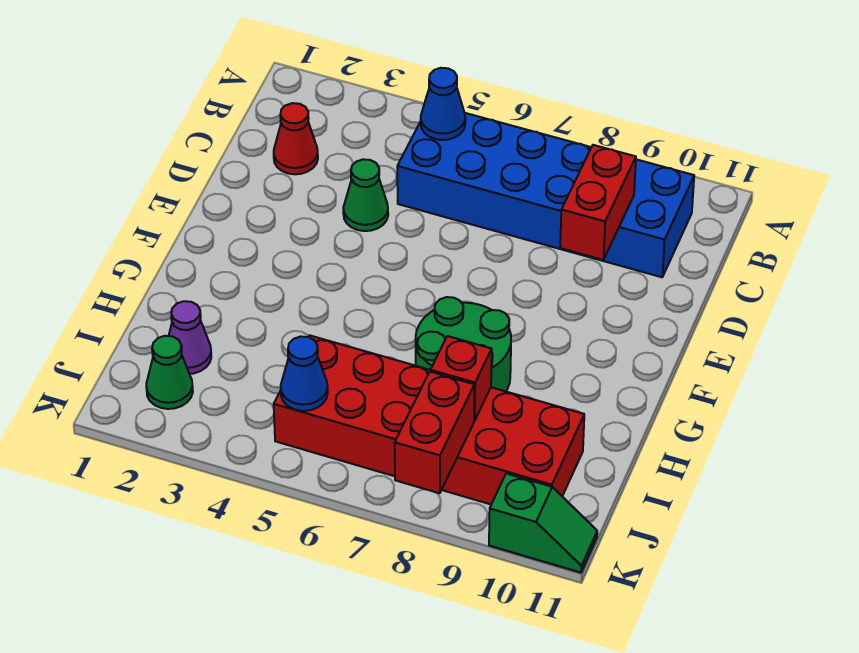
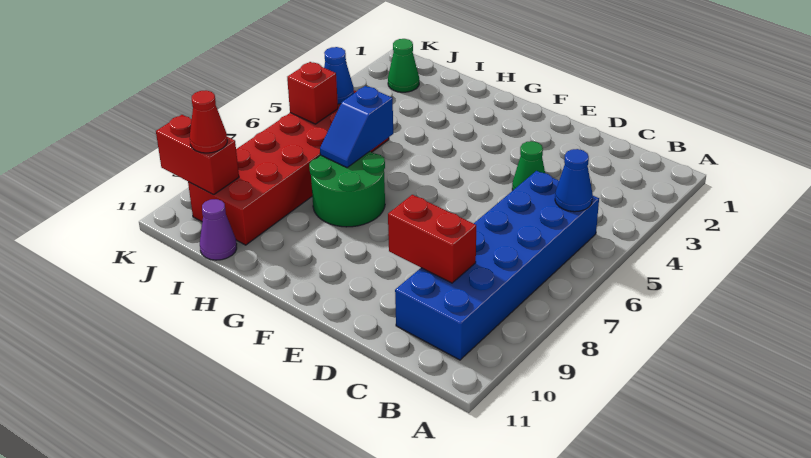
red cone C2 level 1 -> red cone J10 level 3
none -> blue slope H6:H7 level 2 top 6
purple cone I2 level 1 -> purple cone I11 level 1
red brick I8 level 2 -> red brick J6 level 2
red brick J8:K8 level 2 -> red brick J10:K10 level 2
green slope K10:K11 level 1 top 10 -> none

